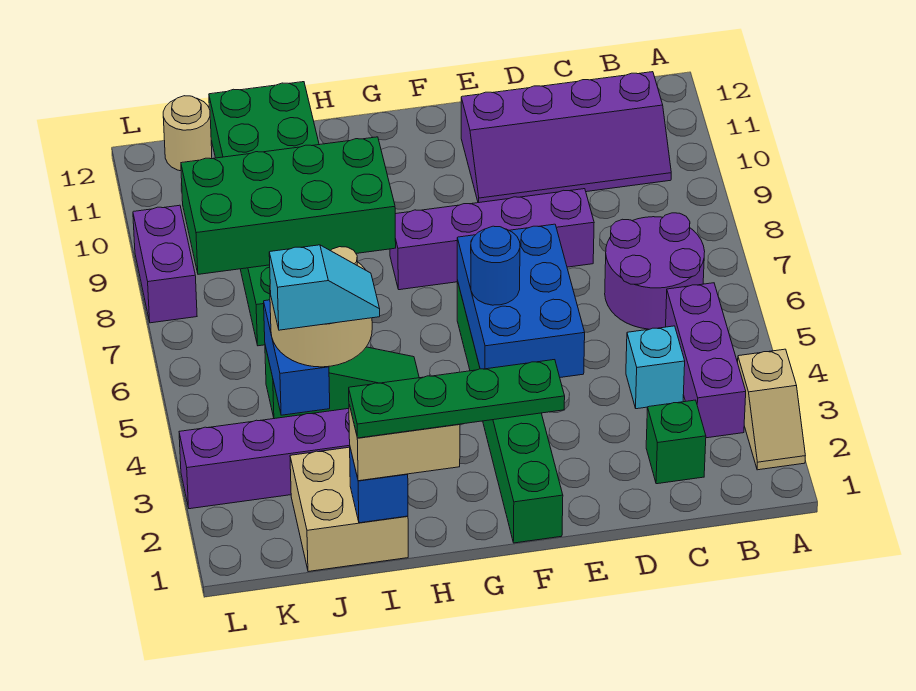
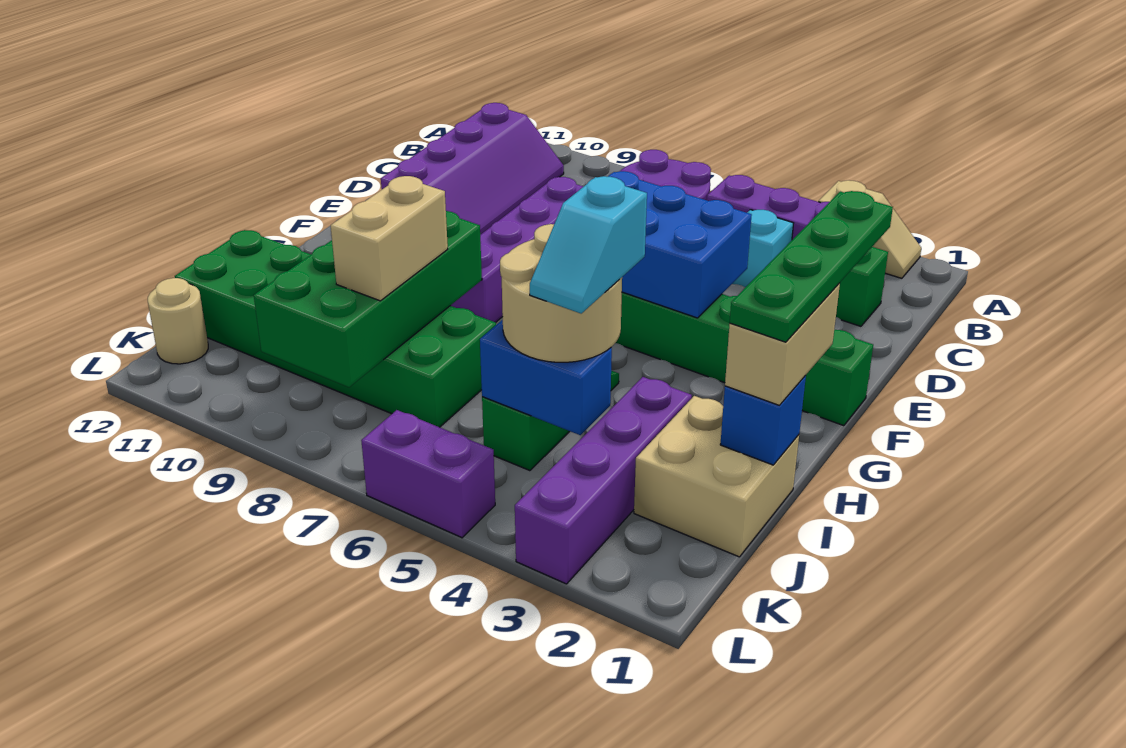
blue round brick F5 level 3 -> none
cyan slope I4:J4 level 4 top J -> cyan slope I4:J4 level 4 top I
none -> tan brick I8:J8 level 3
purple brick L8:L9 level 1 -> purple brick L5:L6 level 1

